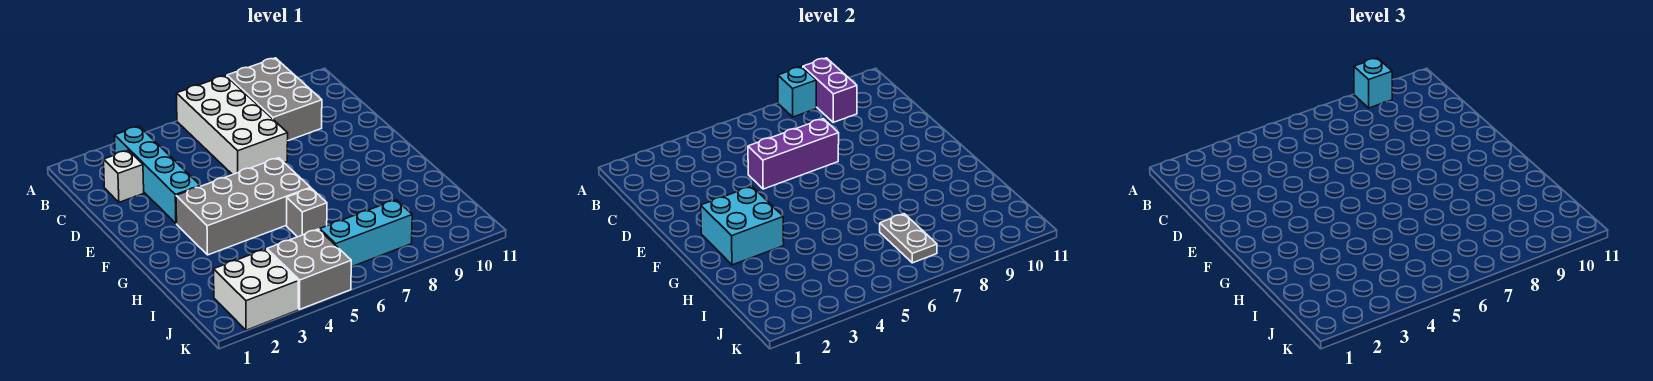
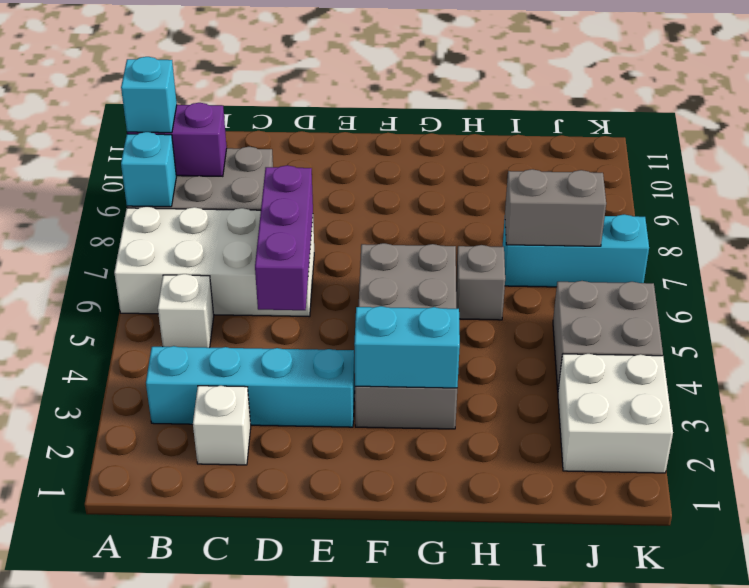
none -> white brick B5 level 1
cyan brick F2:G3 level 2 -> cyan brick F3:G3 level 2
grey plate I7:J7 level 2 -> grey brick I7:J7 level 2
cyan brick J6:J8 level 1 -> cyan brick I7:K7 level 1

